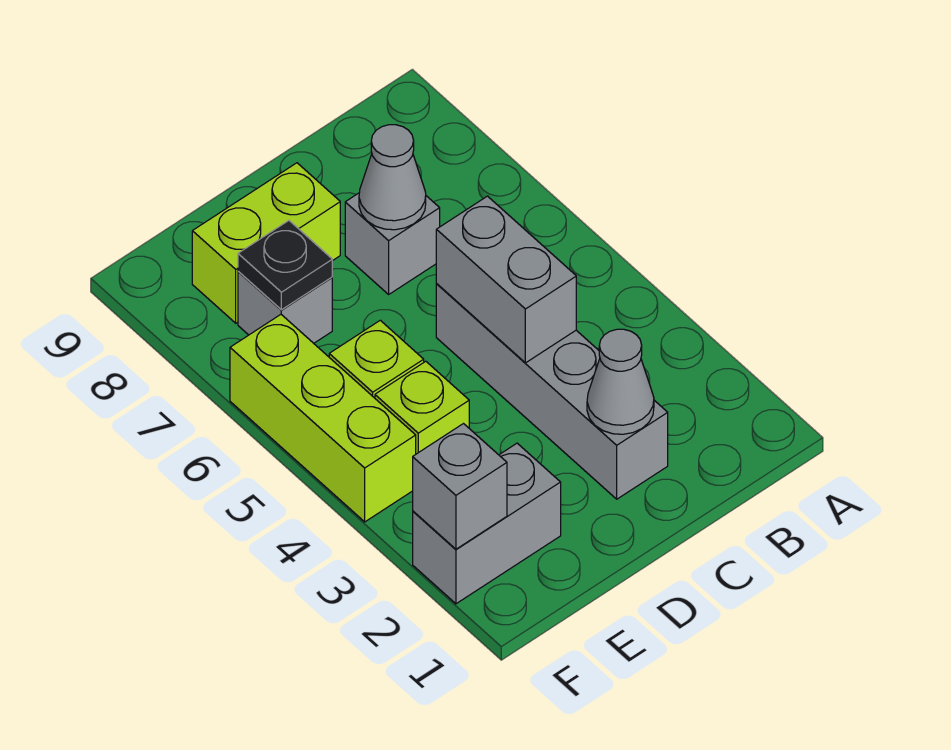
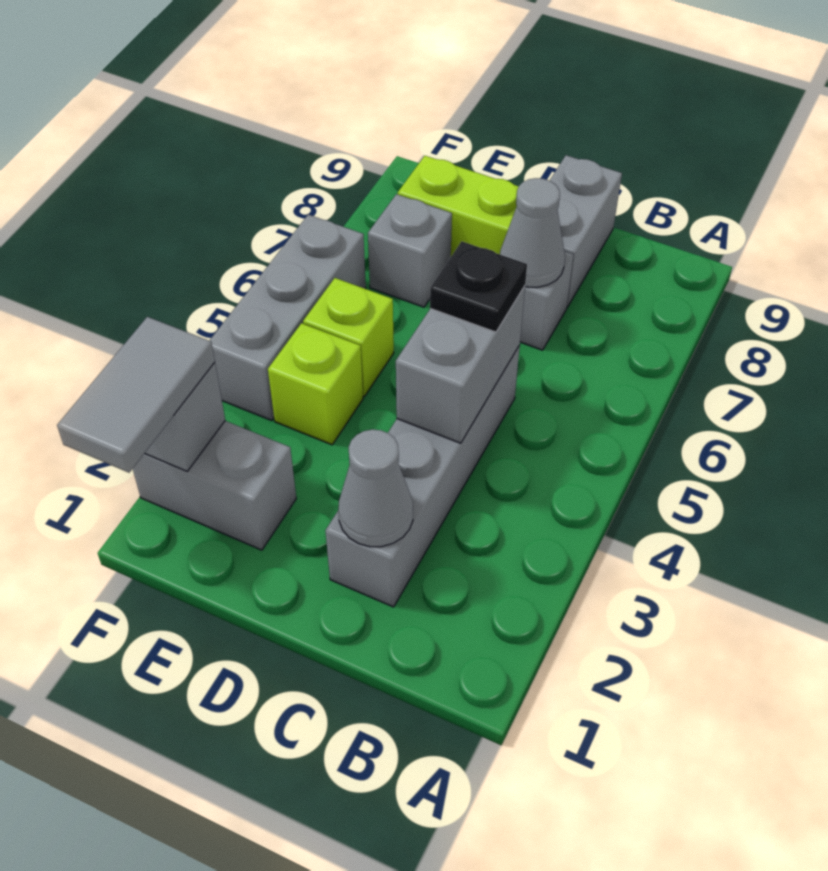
none -> grey brick C8:C9 level 1
black plate E7 level 2 -> black plate C5 level 3
none -> grey tile F1:F2 level 3
lime brick F4:F6 level 1 -> grey brick F4:F6 level 1

